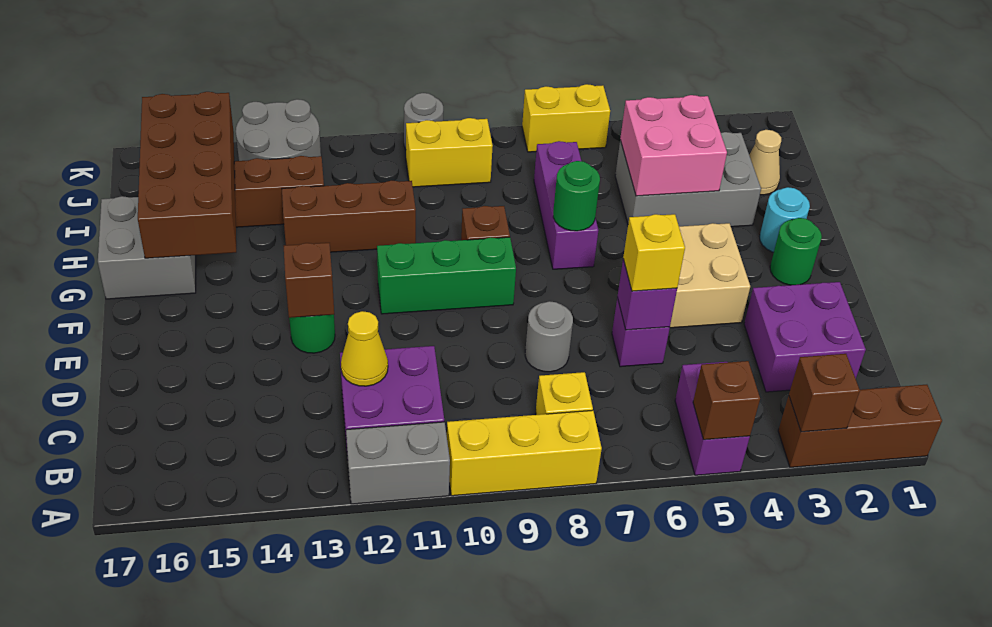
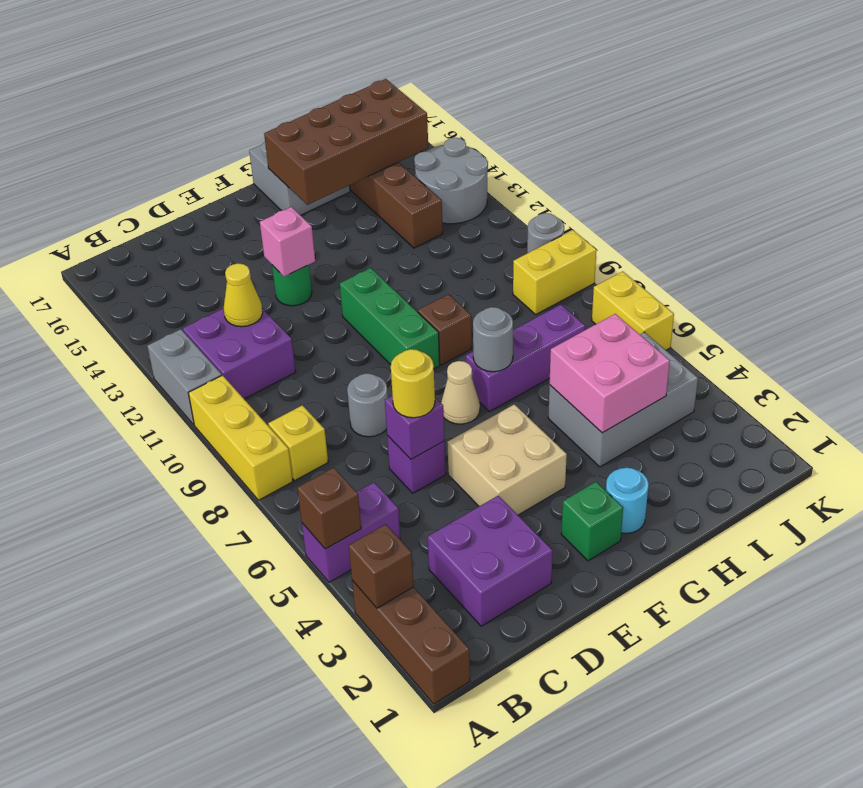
yellow brick D6 level 3 -> yellow round brick D6 level 3
brown brick E13 level 2 -> pink brick E13 level 2
green round brick F2 level 1 -> green brick F2 level 1
green round brick G7 level 2 -> grey round brick G7 level 2
grey brick H3:I5 level 1 -> grey brick H4:J5 level 1
brown brick H11:H13 level 1 -> none
tan cone I2 level 1 -> tan cone F7 level 1
yellow brick J9:J10 level 1 -> yellow brick J9:K9 level 1

